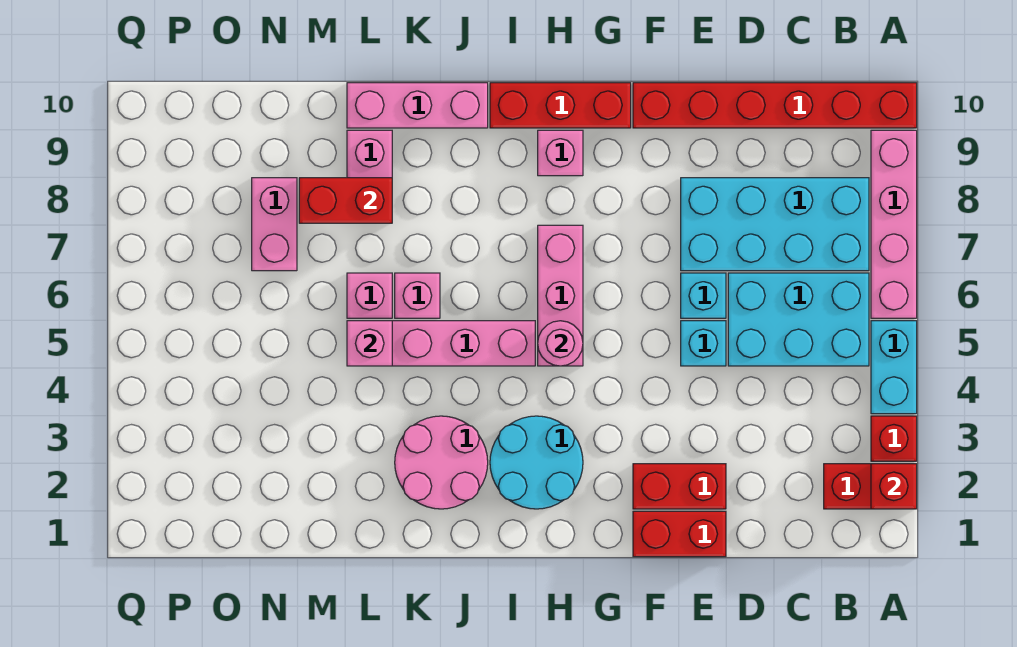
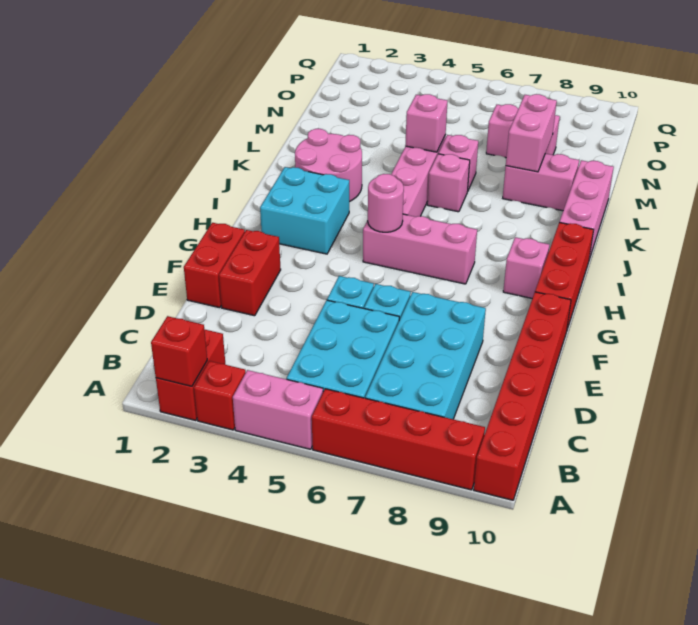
cyan brick A4:A5 level 1 -> pink brick A4:A5 level 1
pink brick A6:A9 level 1 -> red brick A6:A9 level 1
cyan round brick H2:I3 level 1 -> cyan brick H2:I3 level 1
red brick L8:M8 level 2 -> pink brick L8:M8 level 2

